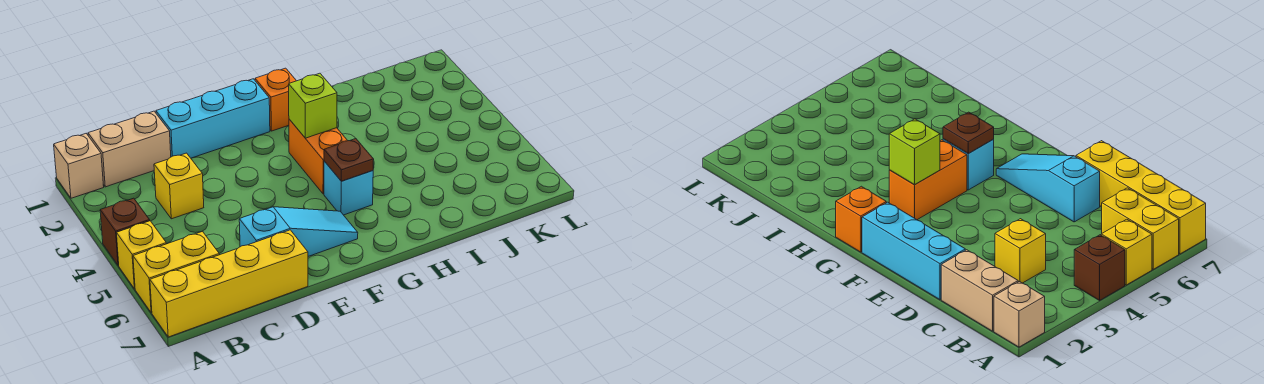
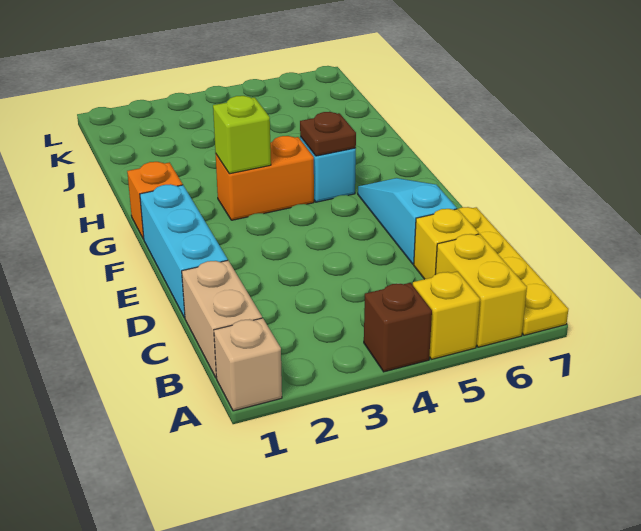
yellow brick A7:D7 level 1 -> yellow plate A7:D7 level 1
yellow brick C3 level 1 -> yellow brick C6 level 1

